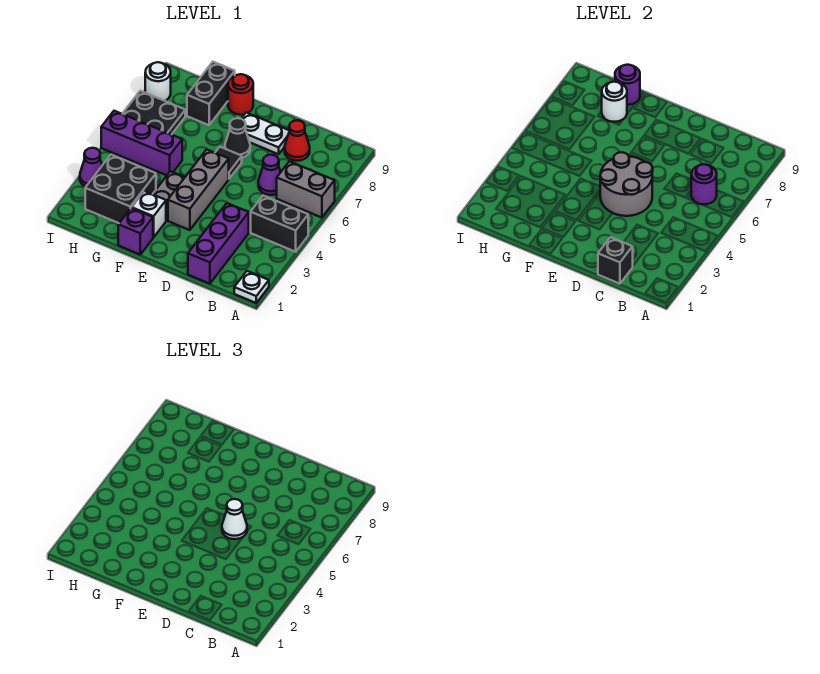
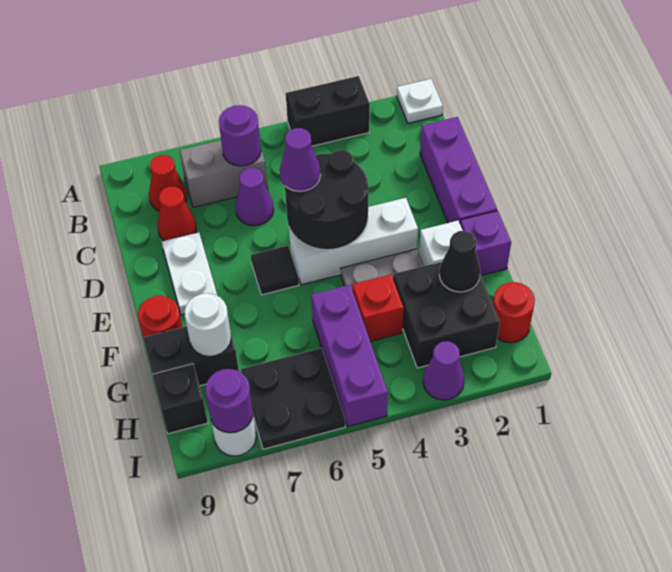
black brick A4:B4 level 1 -> black brick A3:A4 level 1
grey brick A6:B6 level 1 -> grey brick B6:B7 level 1
none -> red cone B8 level 1
purple brick C1:C3 level 1 -> purple brick C1:E1 level 1
black brick C1 level 2 -> black brick H9 level 1
grey round brick D4:E5 level 2 -> black round brick D4:E5 level 2
white cone D5 level 3 -> purple cone D5 level 3
grey brick E3:E5 level 1 -> white brick E3:E5 level 1
black cone E7 level 1 -> black cone G2 level 2
none -> red brick G4 level 1
purple round brick G9 level 2 -> purple round brick I8 level 2
none -> red round brick H1 level 1

